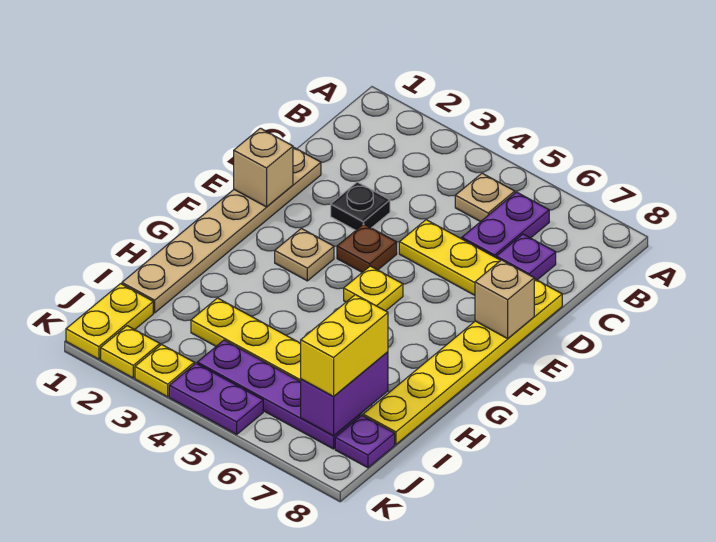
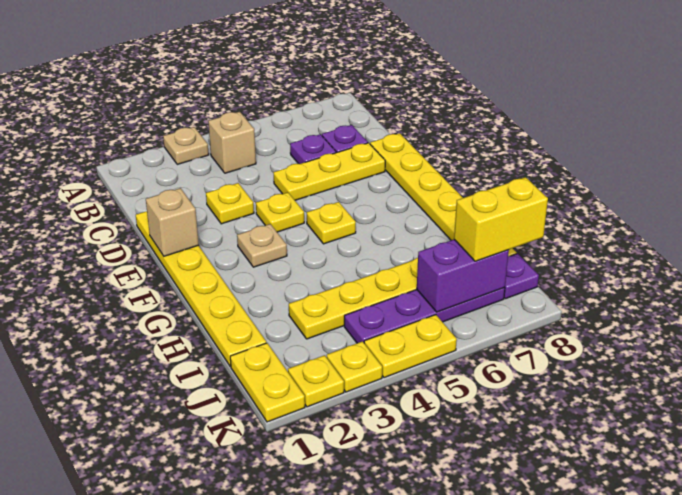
tan plate B5 level 1 -> tan plate A3 level 1
purple plate B6:C6 level 1 -> purple plate C6 level 1
tan plate D1:I1 level 1 -> yellow plate D1:I1 level 1
black plate D3 level 1 -> yellow plate D3 level 1
brown plate E4 level 1 -> yellow plate E4 level 1
tan brick E8 level 2 -> tan brick B4 level 1
purple brick I7:J7 level 2 -> purple brick J6:J7 level 2
yellow brick I7:J7 level 3 -> yellow brick J7:J8 level 3
purple plate K4:K5 level 1 -> yellow plate K4:K5 level 1

